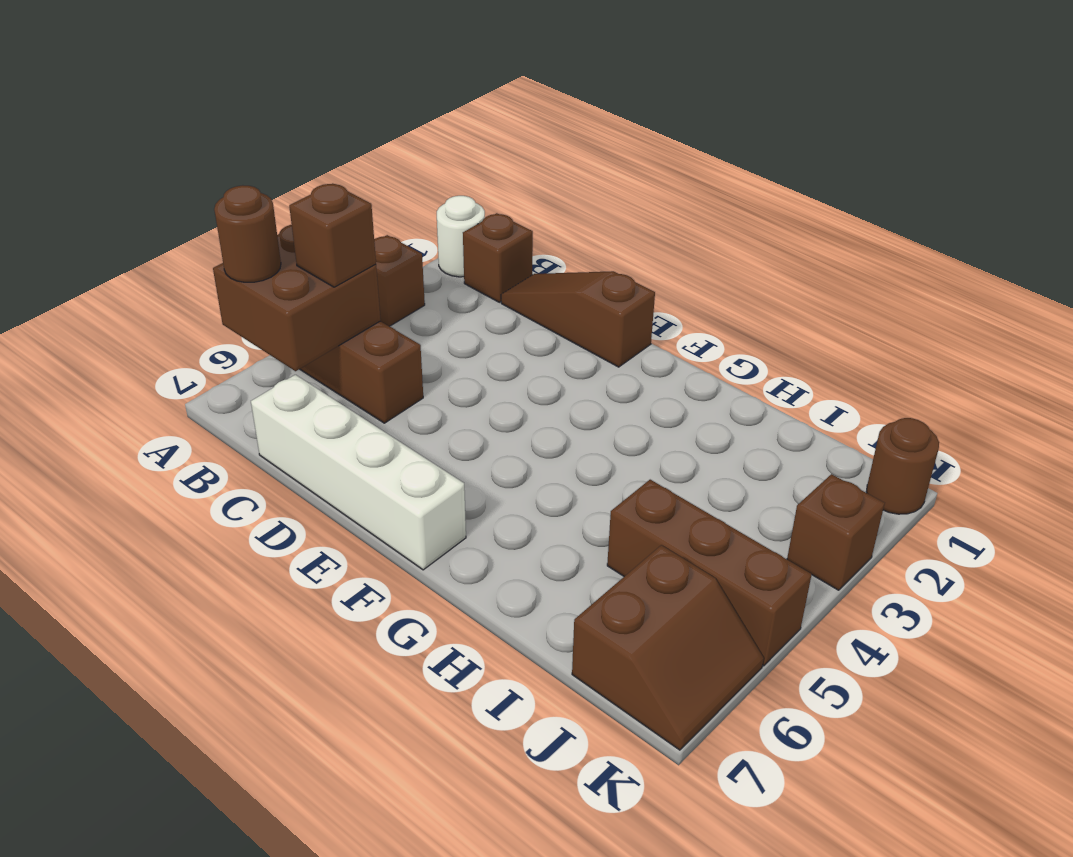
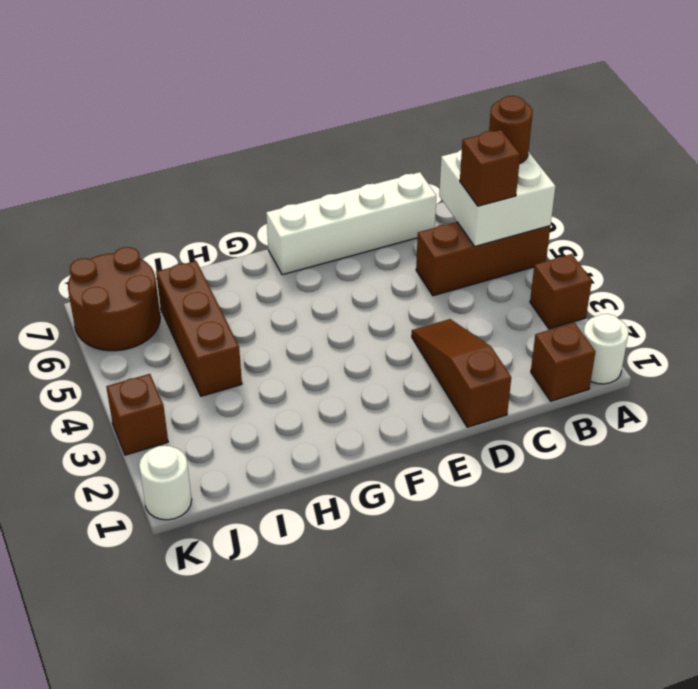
brown brick A5:B6 level 2 -> white brick A5:B6 level 2
brown slope C1:E1 level 1 top E -> brown slope D1:D3 level 1 top 1
brown brick I5:K5 level 1 -> brown brick I4:I6 level 1
brown slope J6:K7 level 1 top J -> brown round brick J6:K7 level 1
brown round brick K1 level 1 -> white round brick K1 level 1

